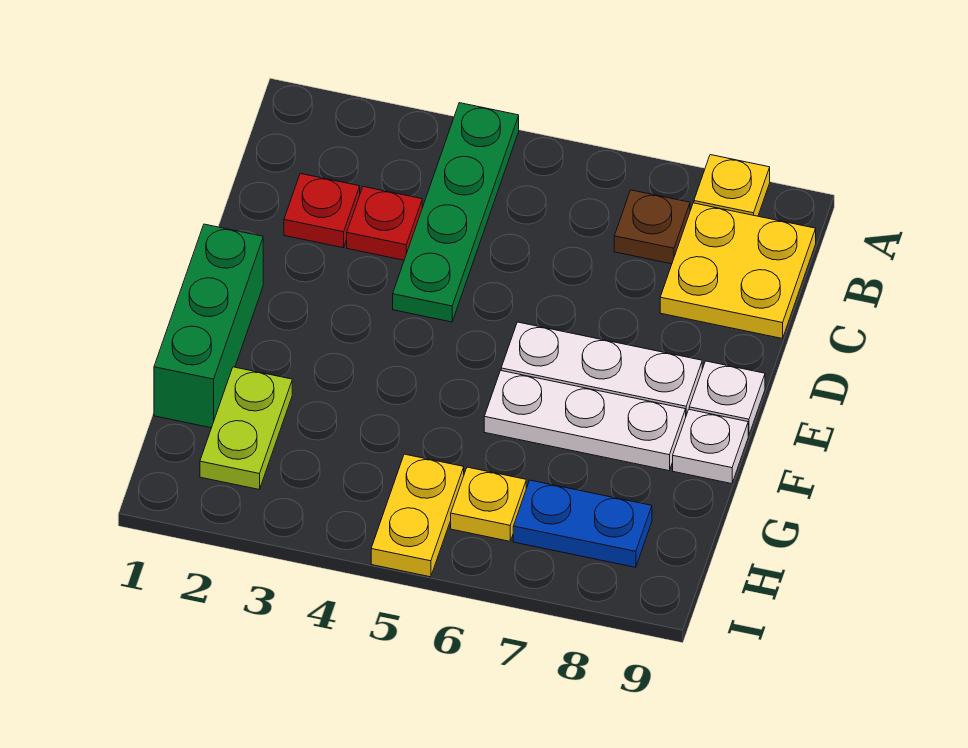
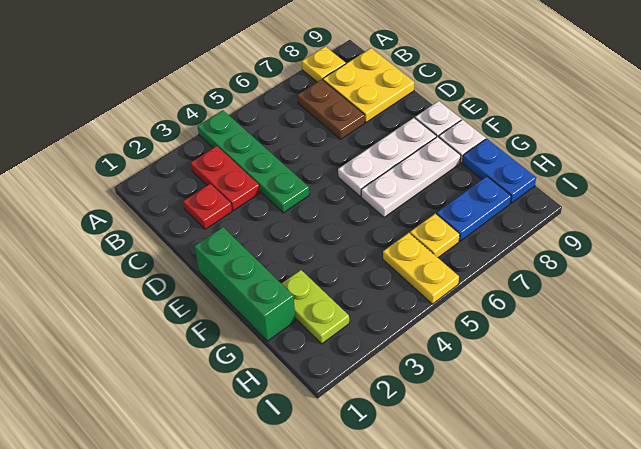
brown plate B7 level 1 -> brown plate B7:C7 level 1
red plate C3 level 1 -> red plate B3:C3 level 1
none -> blue plate G9:H9 level 1

